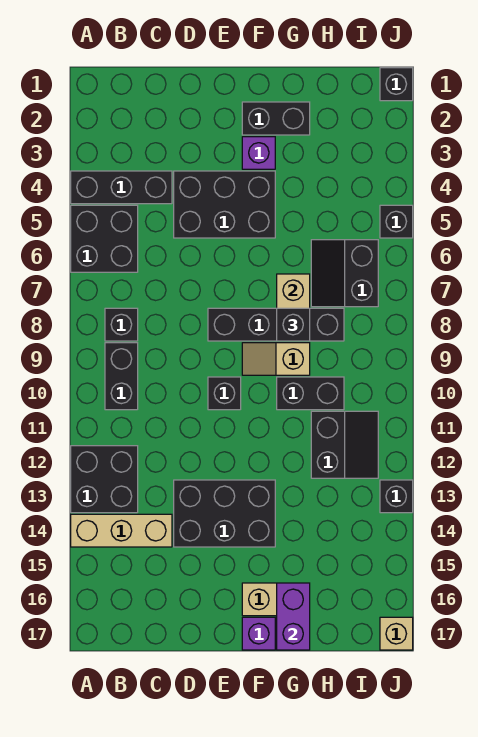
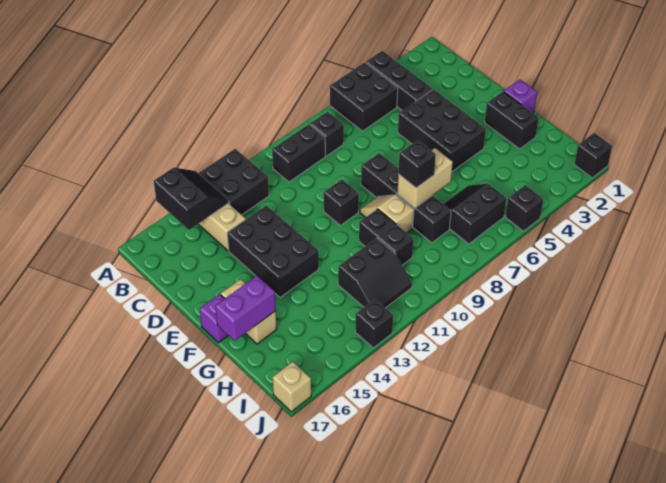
none -> black slope A14:B15 level 2 top 15
purple brick F3 level 1 -> purple brick F1 level 1

